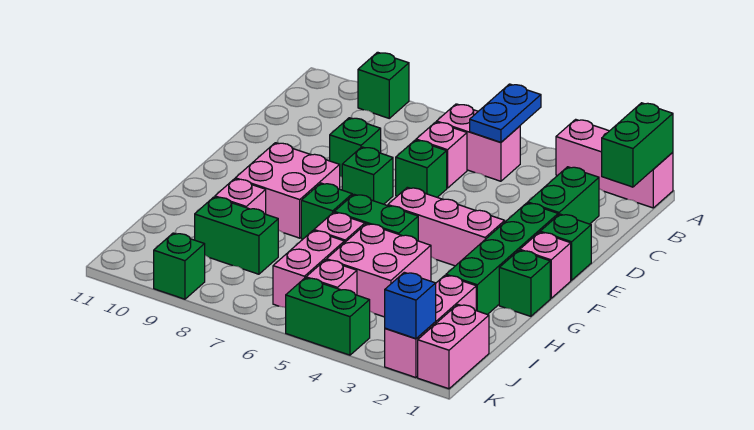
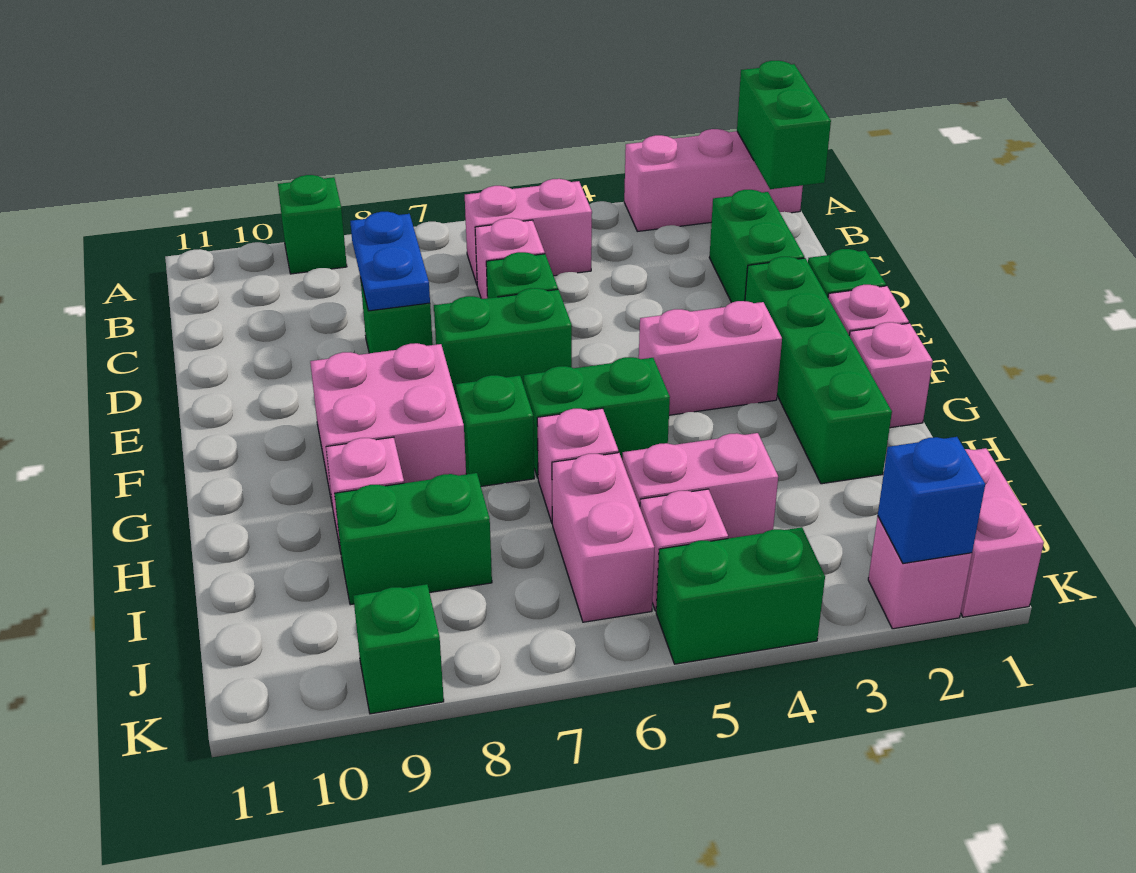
blue plate A5:B5 level 2 -> blue plate C8:D8 level 2
green brick E7 level 1 -> green brick E6:E7 level 1
pink brick F3:F5 level 1 -> pink brick F3:F4 level 1
green brick G1 level 1 -> pink brick G1 level 1
pink brick H4:I5 level 1 -> pink brick I4:I5 level 1
pink brick I2:K2 level 1 -> pink brick K2 level 1

